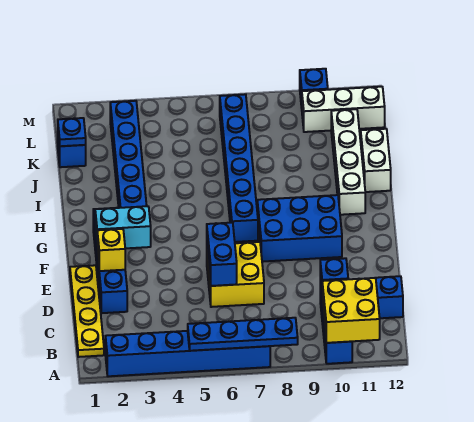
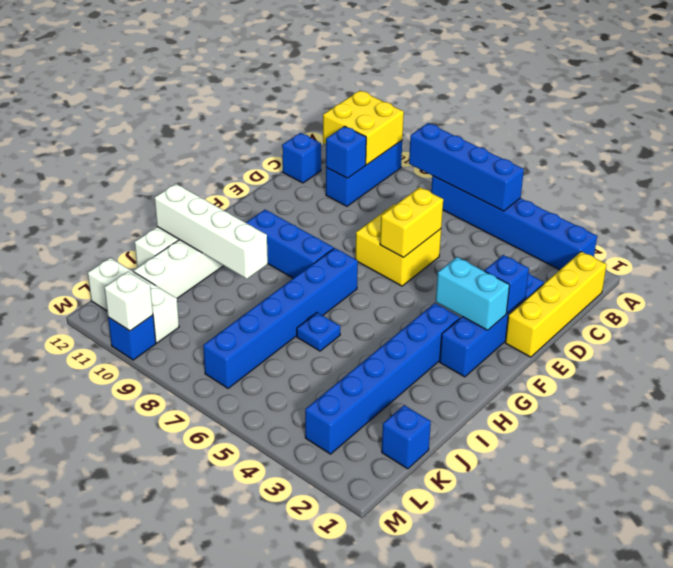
blue plate A5:A8 level 2 -> blue brick A5:A8 level 2
yellow plate B1:E1 level 1 -> yellow brick B1:E1 level 1
blue brick D6:E6 level 2 -> yellow brick D6:E6 level 2
yellow brick E2 level 2 -> blue brick E2 level 2
blue brick F8:G10 level 1 -> blue brick G8:G10 level 1
none -> white brick I9:I12 level 2
blue plate K1 level 2 -> blue plate I6 level 1
none -> white brick M10 level 2

